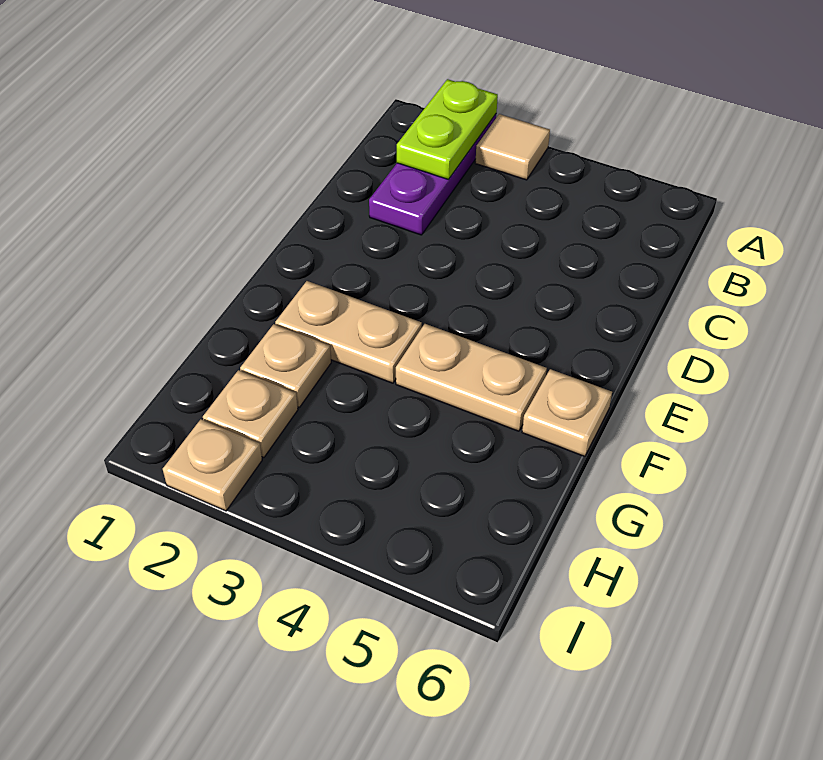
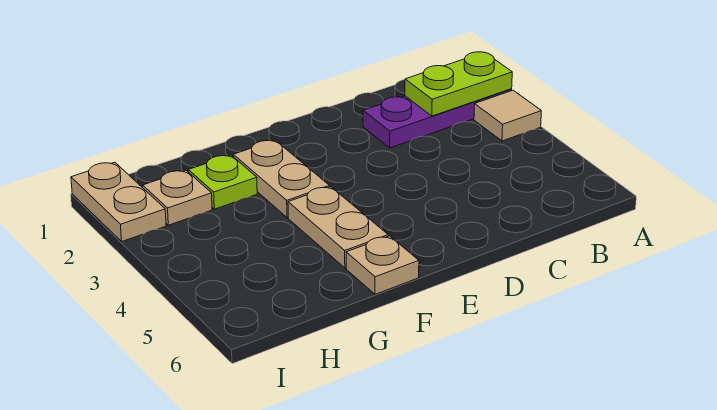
tan plate G2 level 1 -> lime plate G2 level 1
tan plate I2 level 1 -> tan plate I1:I2 level 1

